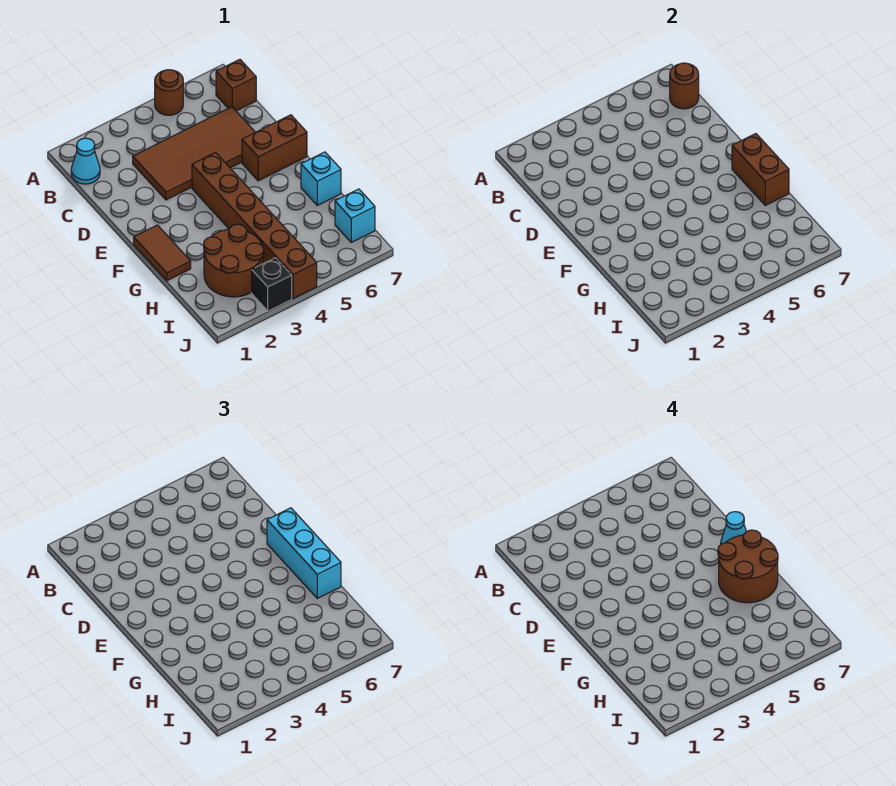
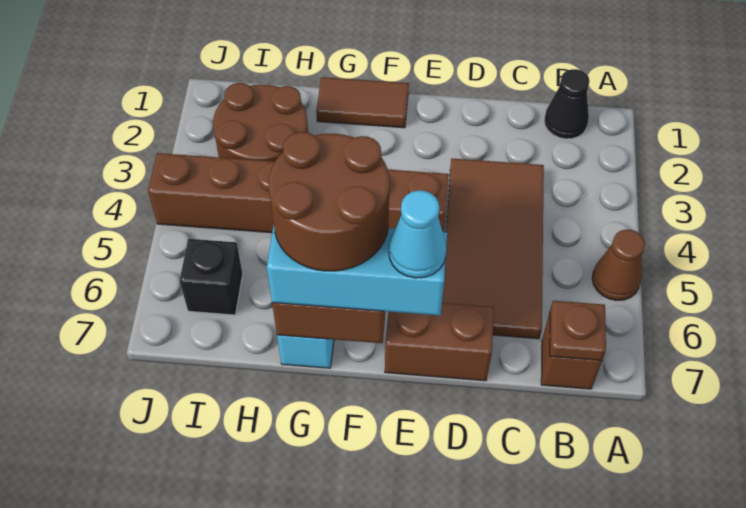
brown round brick A5 level 1 -> brown cone A5 level 1
cyan cone B1 level 1 -> black cone B1 level 1
brown round brick B7 level 2 -> brown plate B7 level 2
brown brick E6:E7 level 1 -> brown brick D7:E7 level 1
cyan brick I7 level 1 -> none
black brick J3 level 1 -> black brick I6 level 1

